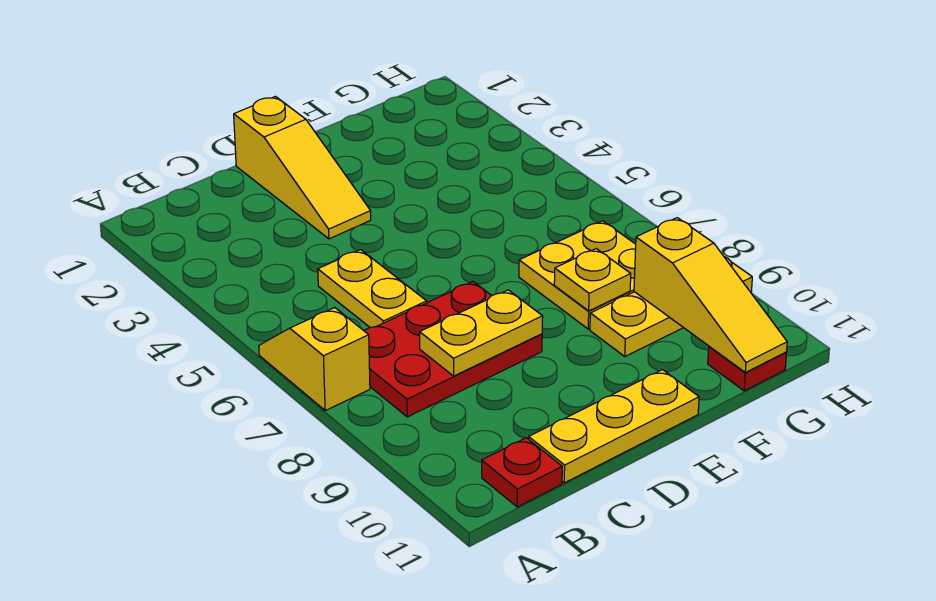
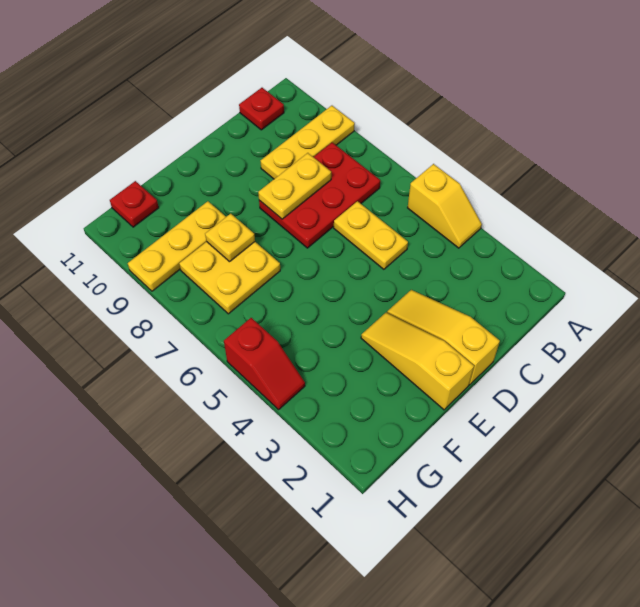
yellow slope A6:A7 level 1 top 7 -> yellow slope A4:A5 level 1 top 5
yellow plate C11:E11 level 1 -> yellow plate A9:C9 level 1
yellow slope G9:G11 level 2 top 9 -> yellow slope E1:E3 level 1 top 1
none -> red slope H4:H5 level 1 top 5

